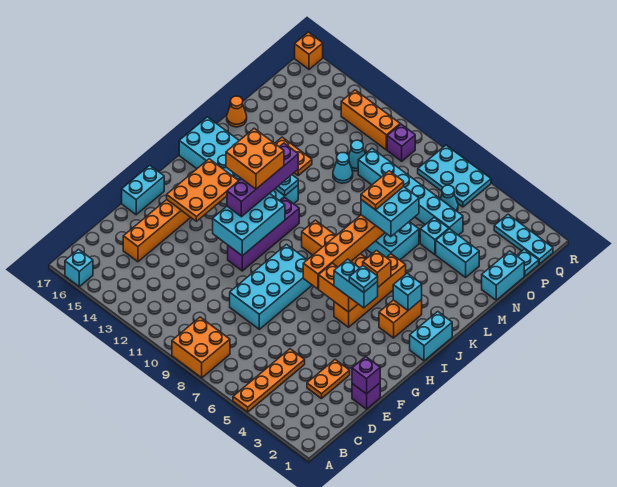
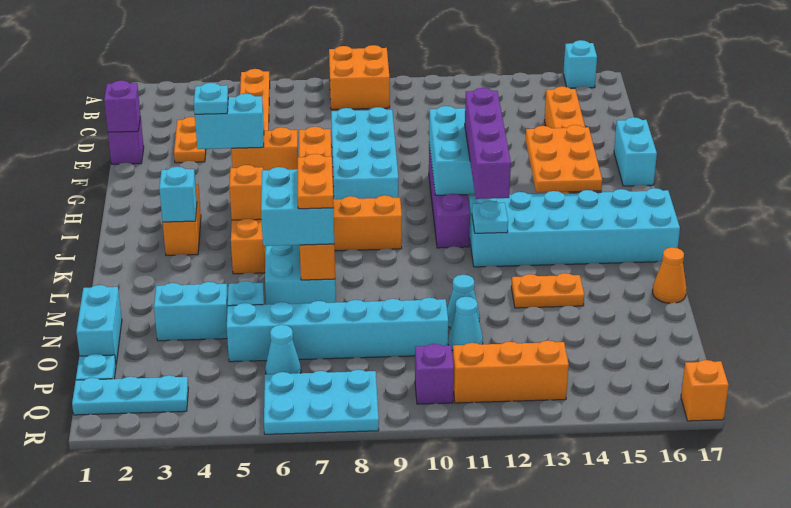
cyan brick I1:J1 level 1 -> none
orange brick I12:J13 level 4 -> none

